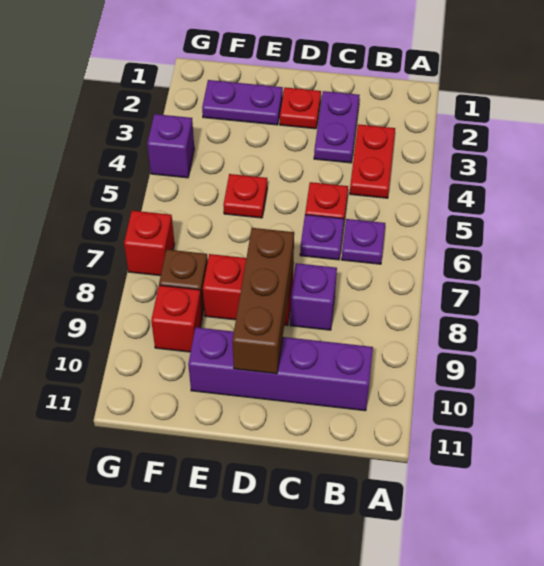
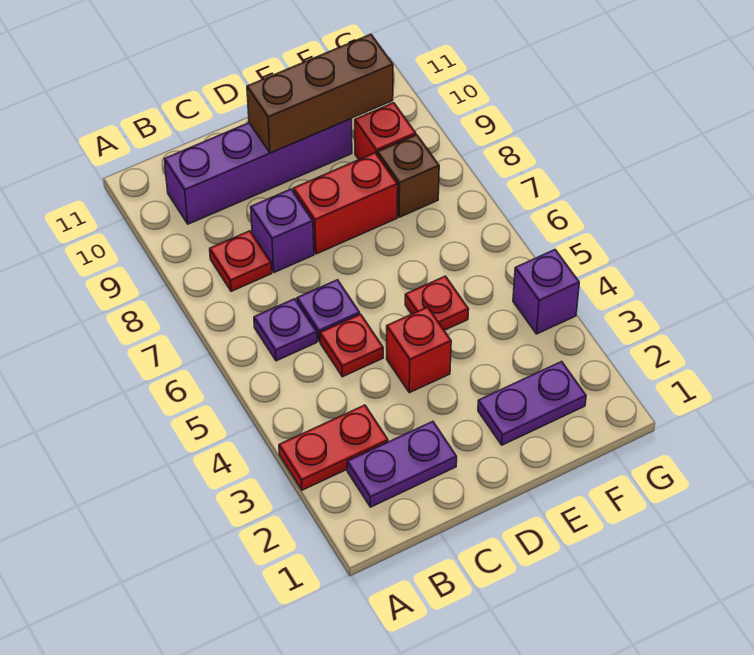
red plate B3:B4 level 1 -> red plate A3:B3 level 1
purple plate C2:C3 level 1 -> purple plate B2:C2 level 1
red plate D2 level 1 -> red plate B8 level 1
brown brick D8:D10 level 2 -> brown brick D10:F10 level 2
red brick G7 level 1 -> red brick D4 level 1

